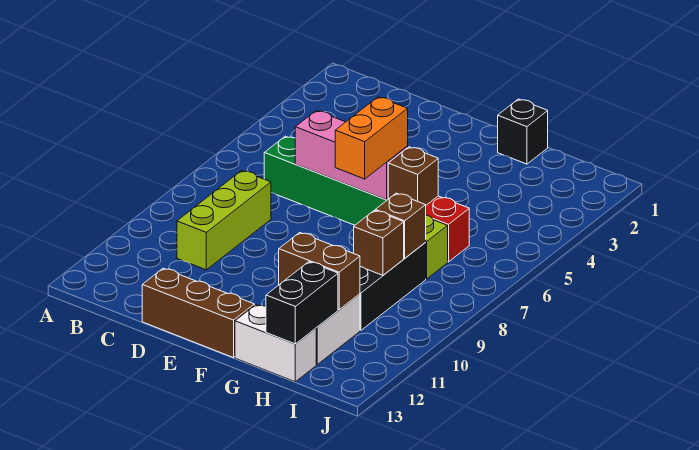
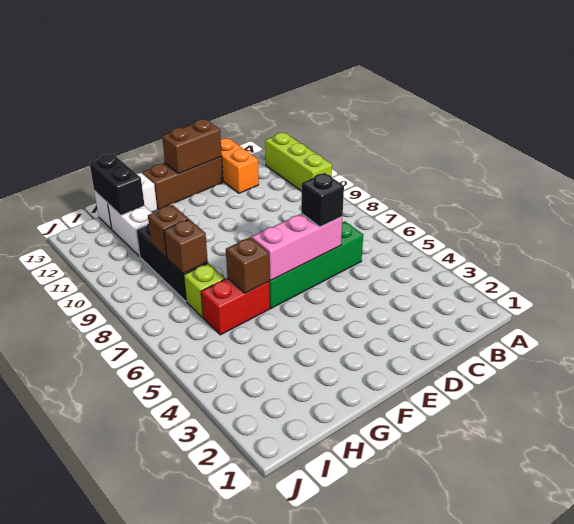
lime brick C8:C10 level 1 -> lime brick A10:A12 level 1
orange brick F6:F7 level 3 -> orange brick C12:C13 level 1
black brick G1 level 1 -> black brick D6 level 3
brown brick G11:H11 level 2 -> brown brick D13:E13 level 2

